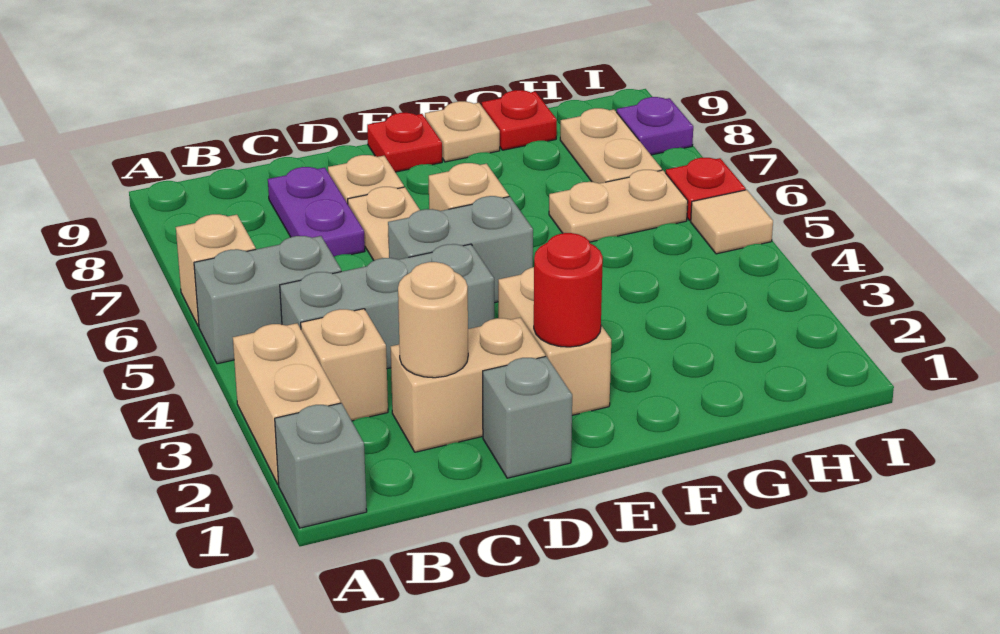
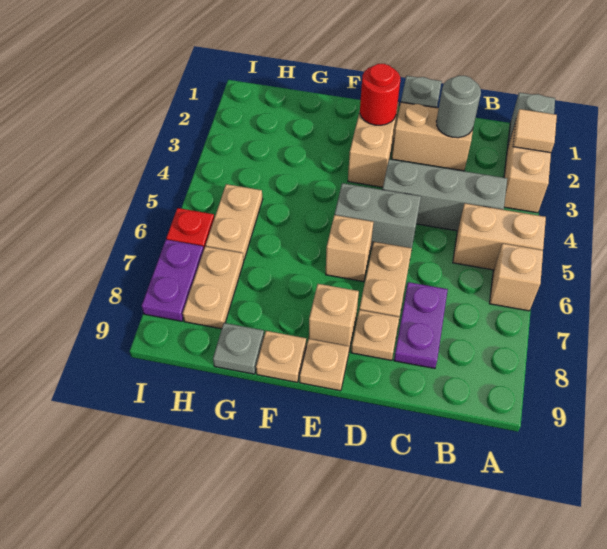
grey brick A5:B5 level 1 -> tan brick A5:B5 level 1
tan brick B3 level 1 -> tan brick E8 level 1
tan round brick C2 level 2 -> grey round brick C2 level 2
red plate E9 level 1 -> tan plate E9 level 1
tan plate G6:H6 level 1 -> tan plate H5:H6 level 1
red plate G9 level 1 -> grey plate G9 level 1
tan tile I5 level 1 -> tan tile A2 level 2
purple plate I8 level 1 -> purple plate I7:I8 level 1

